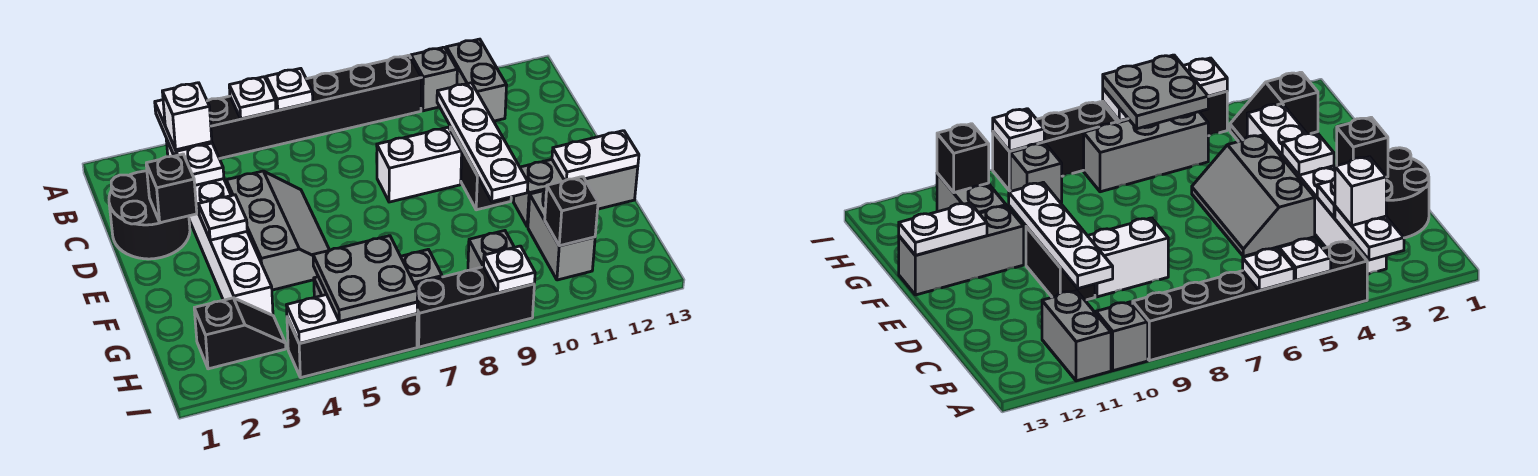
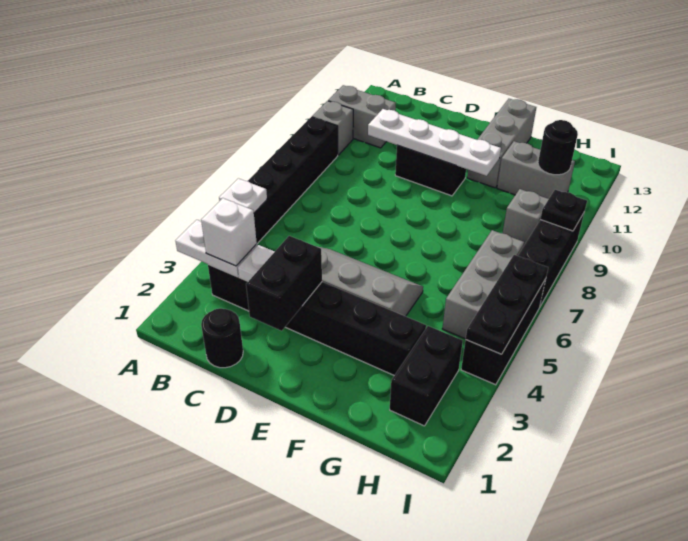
white plate A6 level 2 -> none
white brick B3:G3 level 1 -> black brick B3:G3 level 1
black round brick C1:D2 level 1 -> black round brick C1 level 1
black brick D2 level 2 -> black brick D2:D3 level 2
white brick D8:D9 level 1 -> none
white plate E3 level 2 -> none
white plate F12:F13 level 2 -> none
black slope H2:H3 level 1 top 2 -> black brick H2:H3 level 1
grey plate H5:I6 level 3 -> none
black brick H11 level 2 -> black round brick H11 level 2
white plate I4:I6 level 2 -> black plate I4:I6 level 2
white plate I9 level 2 -> black plate I9 level 2

